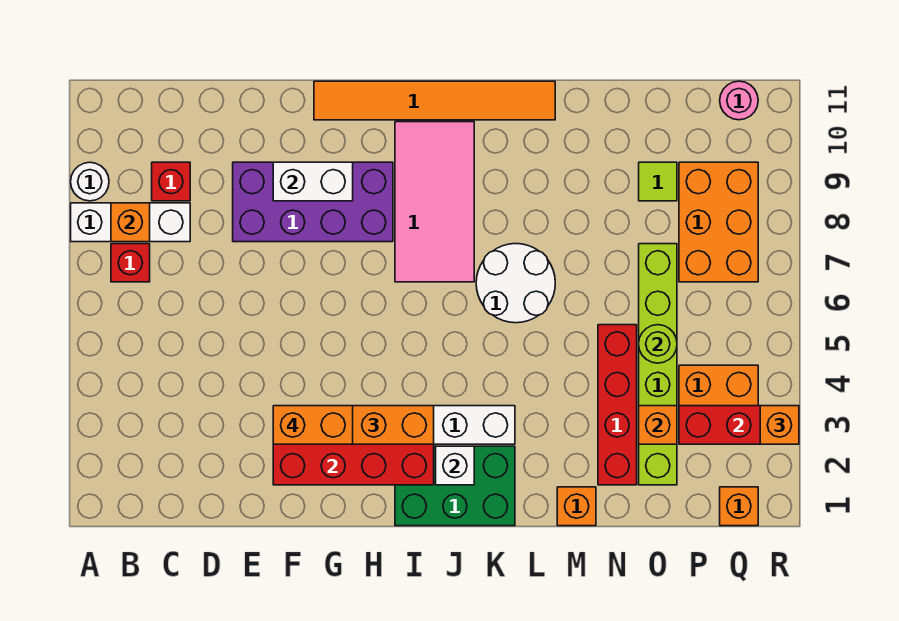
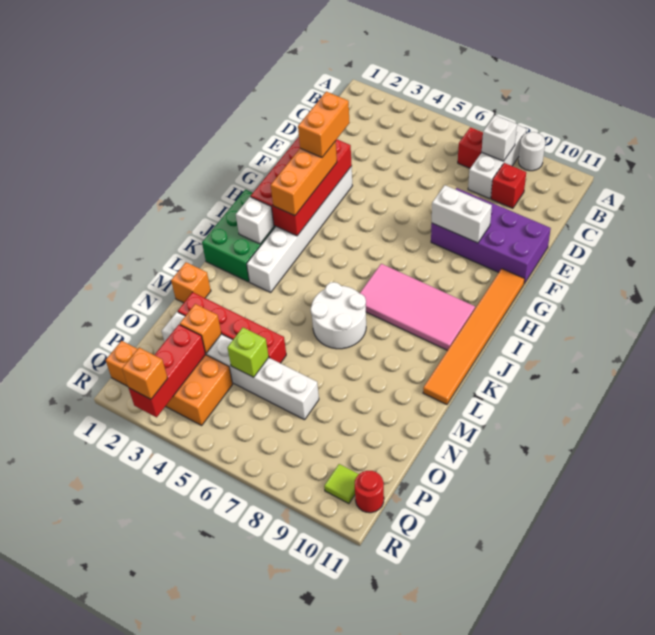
orange brick B8 level 2 -> white brick B8 level 2
purple brick E8:H9 level 1 -> purple brick E8:F11 level 1
white brick F9:G9 level 2 -> white brick F8:F9 level 2
lime brick O2:O7 level 1 -> white brick O2:O7 level 1
lime round brick O5 level 2 -> lime brick O5 level 2
lime tile O9 level 1 -> lime tile Q10 level 1
orange brick P7:Q9 level 1 -> none
pink round brick Q11 level 1 -> red round brick Q11 level 1

